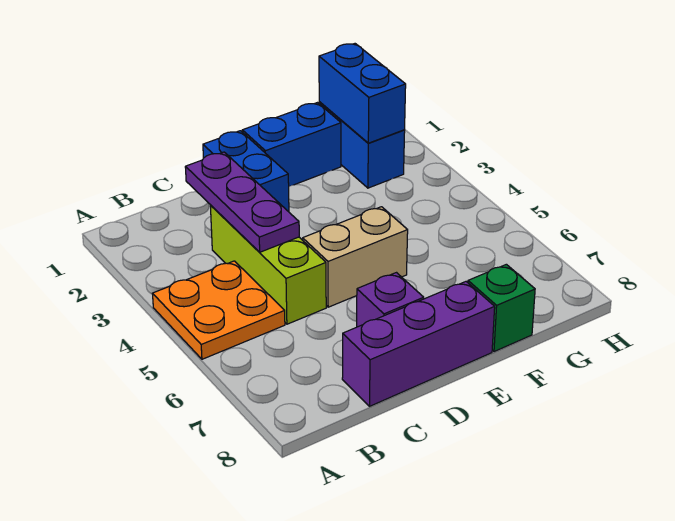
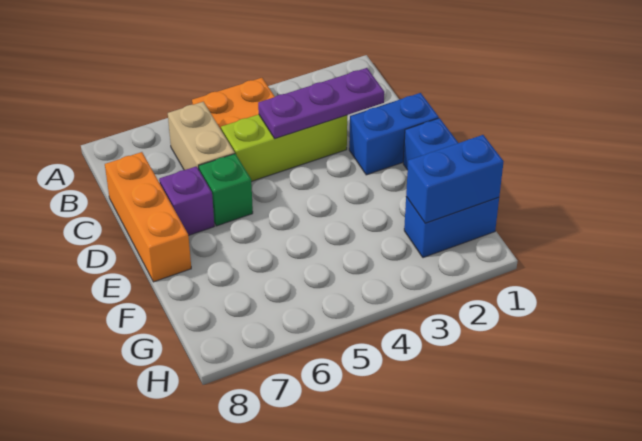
purple brick C8:E8 level 1 -> orange brick C8:E8 level 1
tan brick D5:E5 level 1 -> tan brick B6:C6 level 1
green brick F8 level 1 -> green brick D6 level 1

